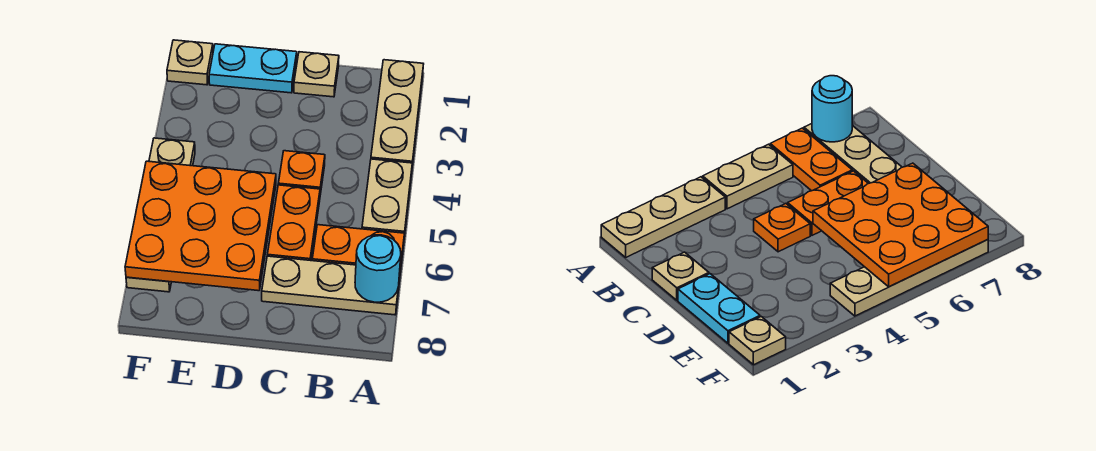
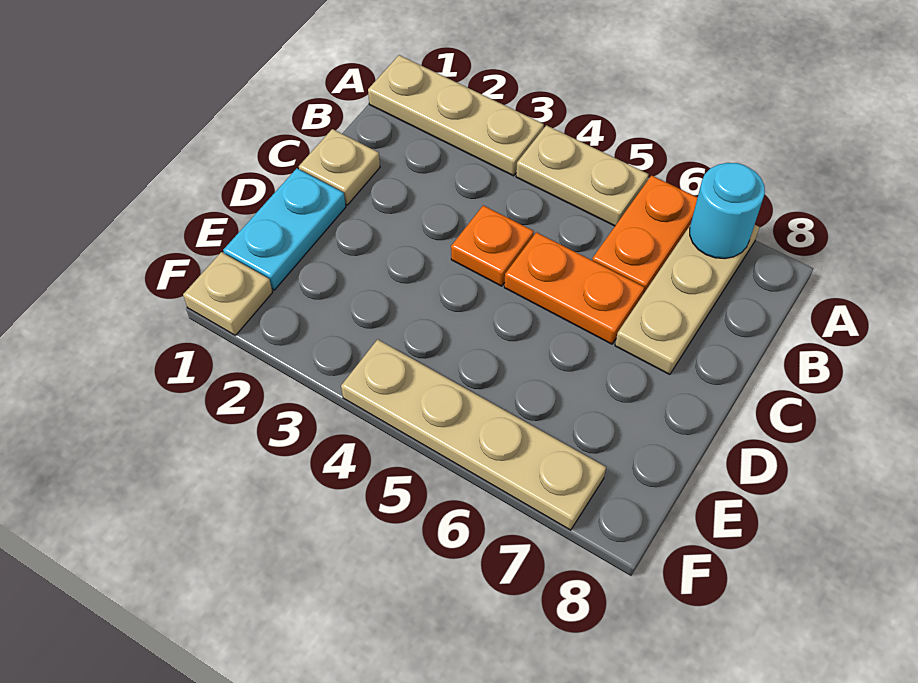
orange plate D5:F7 level 2 -> none

